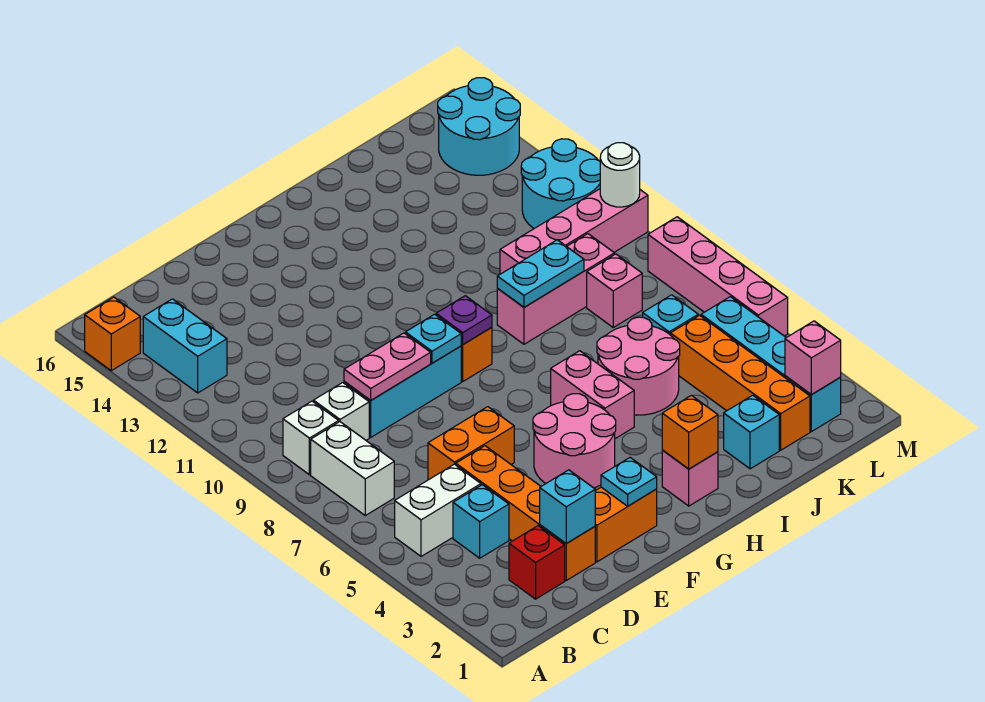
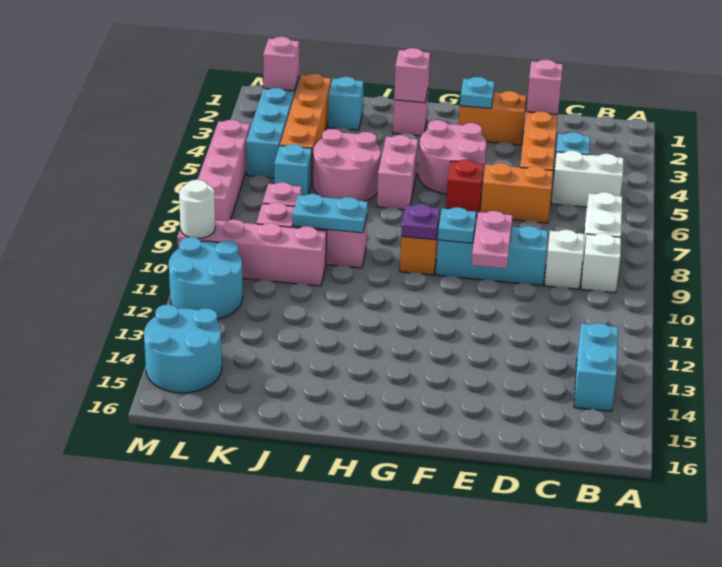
orange brick A15 level 1 -> none
red brick C2 level 1 -> red brick F6 level 1
cyan brick D2 level 2 -> pink brick D2 level 2
pink plate D9:E9 level 2 -> pink plate E9:E10 level 2
orange brick H2 level 2 -> pink brick H2 level 2

